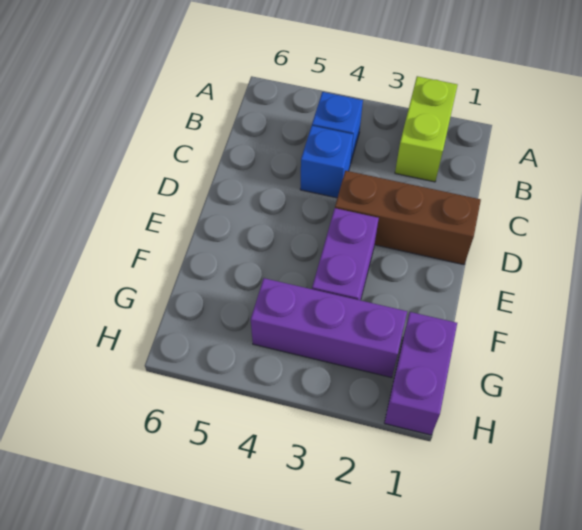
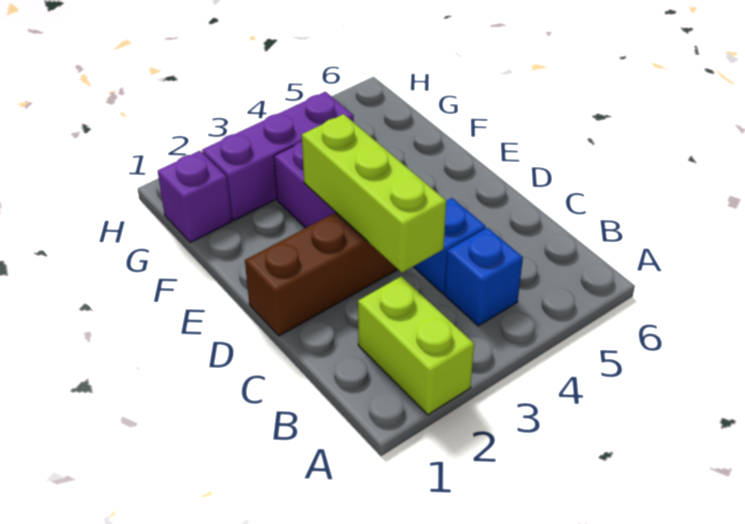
none -> lime brick C3:E3 level 2
purple brick G1:H1 level 1 -> purple brick G1 level 1

